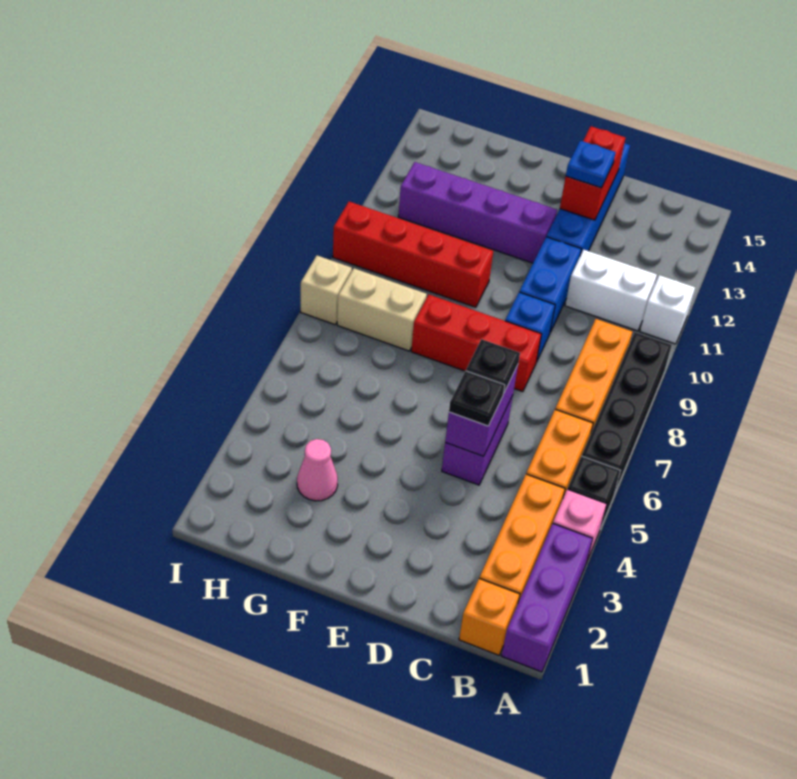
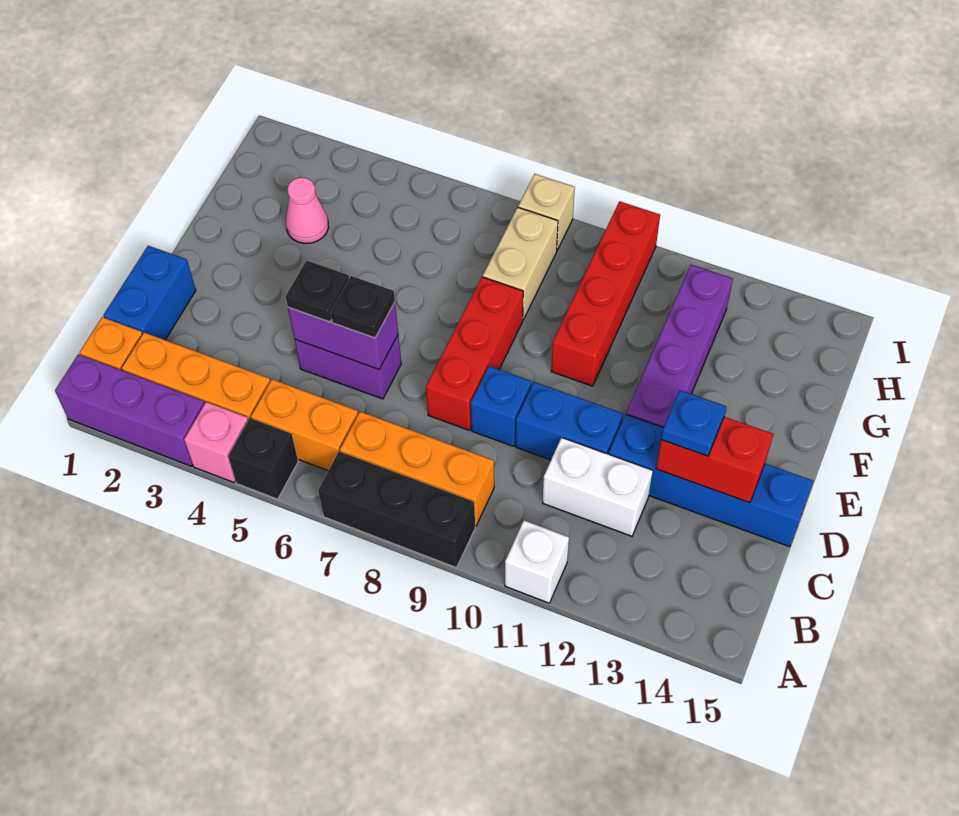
black brick A6:A9 level 1 -> black brick A7:A9 level 1
white brick B11:C11 level 1 -> white brick C11:C12 level 1
none -> blue brick C1:D1 level 1

